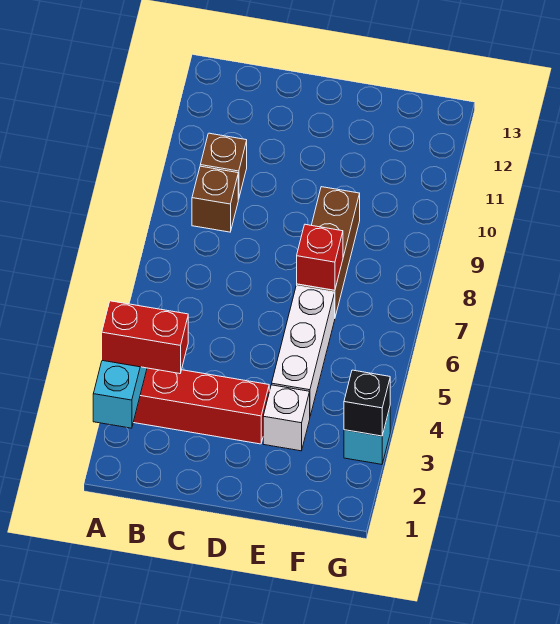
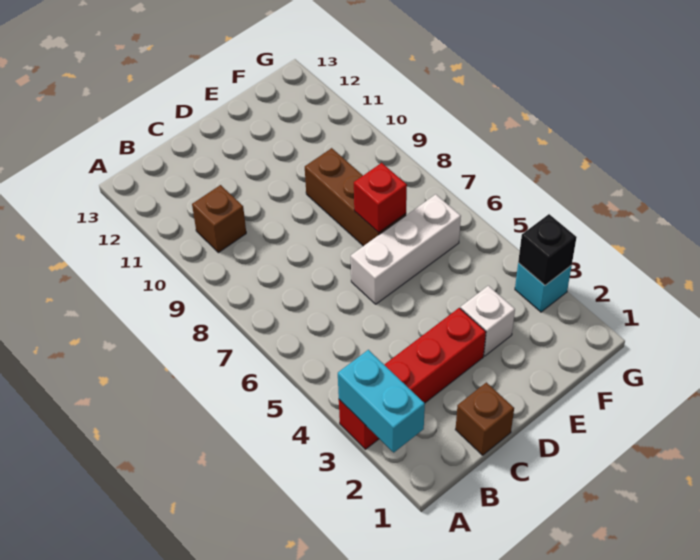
red brick A3:B3 level 3 -> none
brown brick B9 level 1 -> brown brick C1 level 1
white brick E4:E6 level 1 -> white brick D6:F6 level 1

